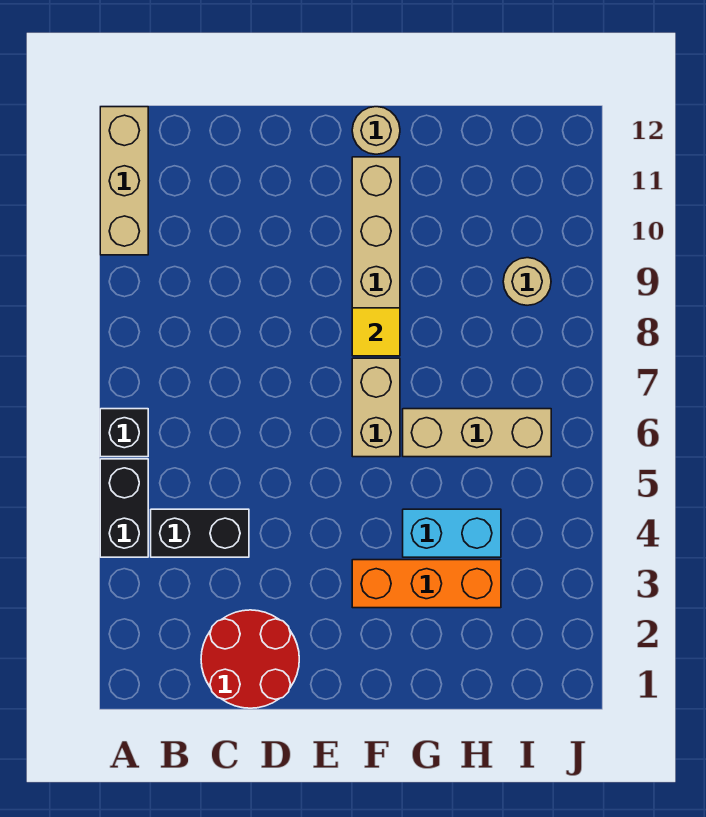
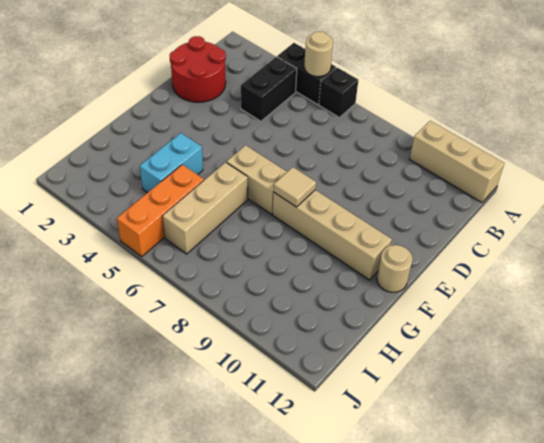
orange brick F3:H3 level 1 -> orange brick H5:J5 level 1
yellow tile F8 level 2 -> tan tile F8 level 2
tan round brick I9 level 1 -> tan round brick A5 level 2

